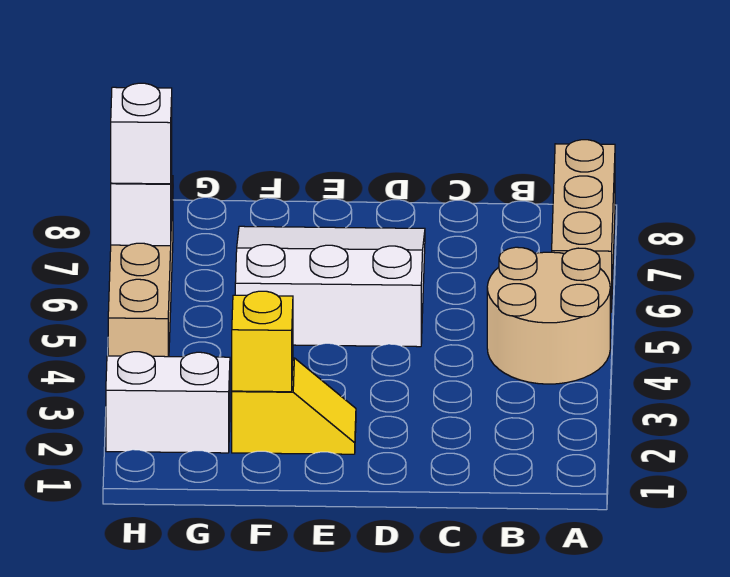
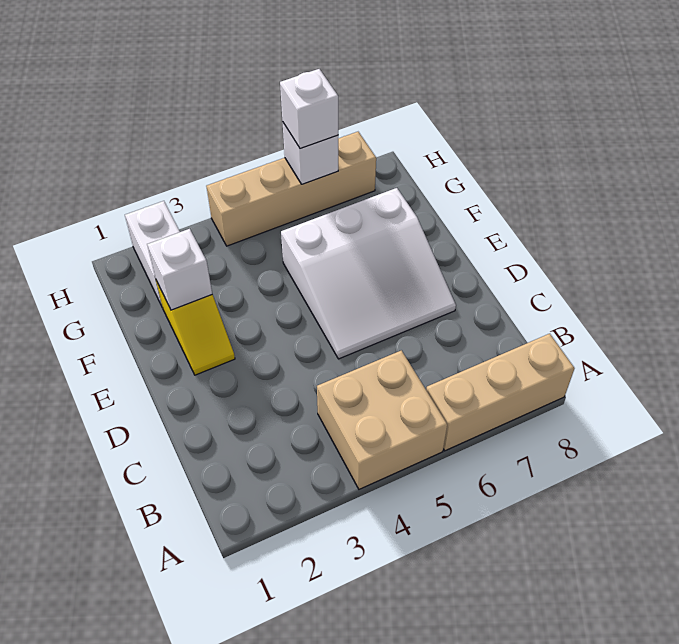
tan round brick A4:B5 level 1 -> tan brick A4:B5 level 1
white slope D5:F7 level 1 top 5 -> white slope D5:F7 level 1 top F
yellow brick F2 level 2 -> white brick F2 level 2

